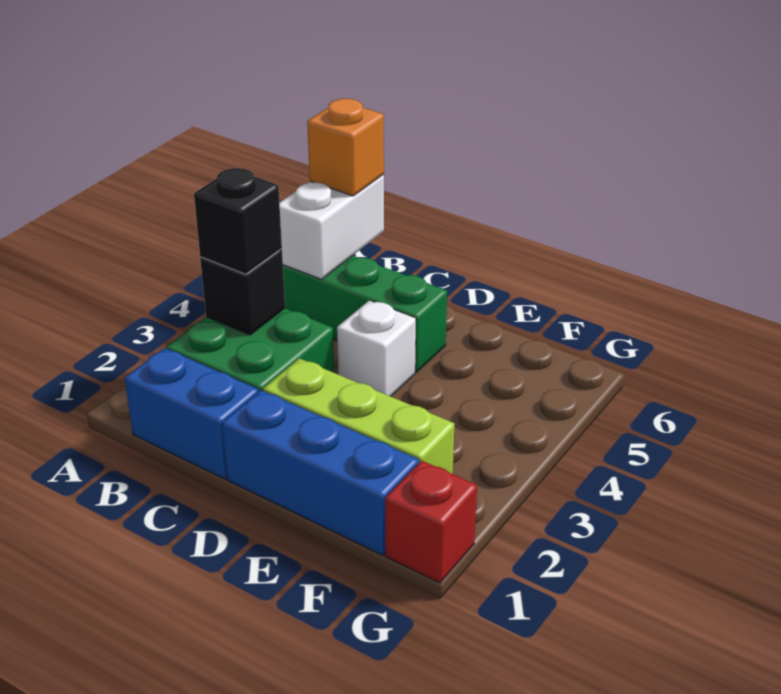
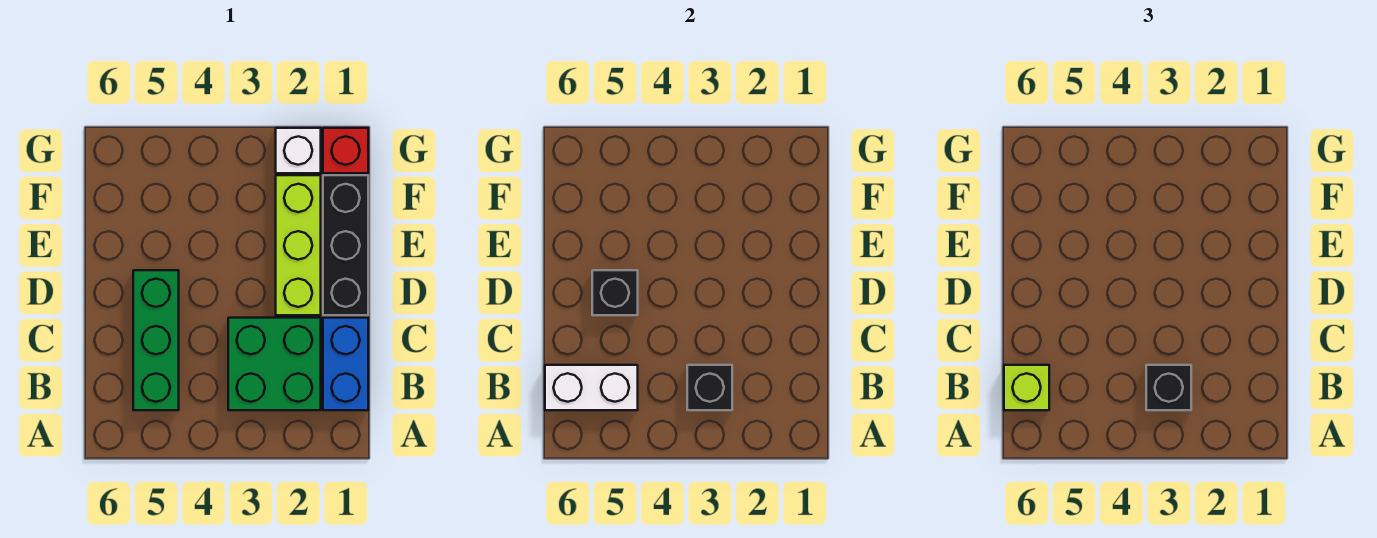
orange brick B6 level 3 -> lime brick B6 level 3
blue brick D1:F1 level 1 -> black brick D1:F1 level 1
white brick D4 level 1 -> white brick G2 level 1
none -> black brick D5 level 2

